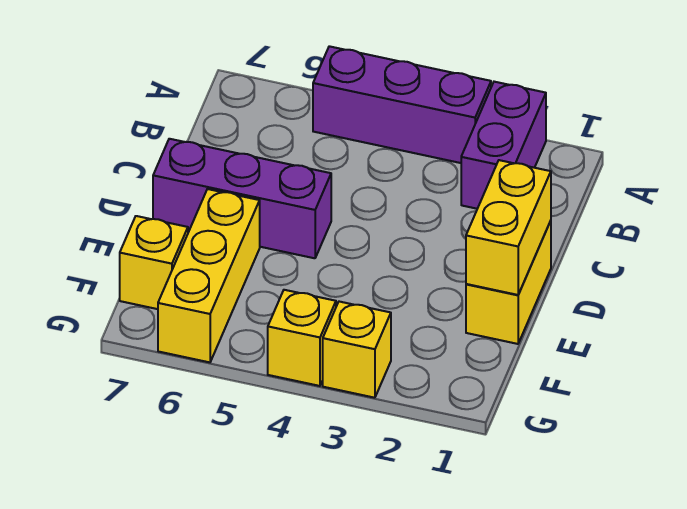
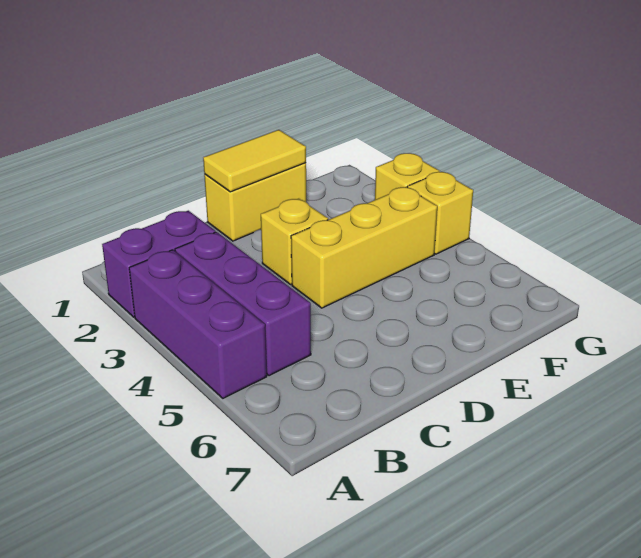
yellow brick D1:E1 level 2 -> yellow tile D1:E1 level 2
purple brick D5:D7 level 1 -> purple brick B3:B5 level 1
yellow brick E6:G6 level 1 -> yellow brick D4:F4 level 1
yellow brick F7 level 1 -> yellow brick D3 level 1

